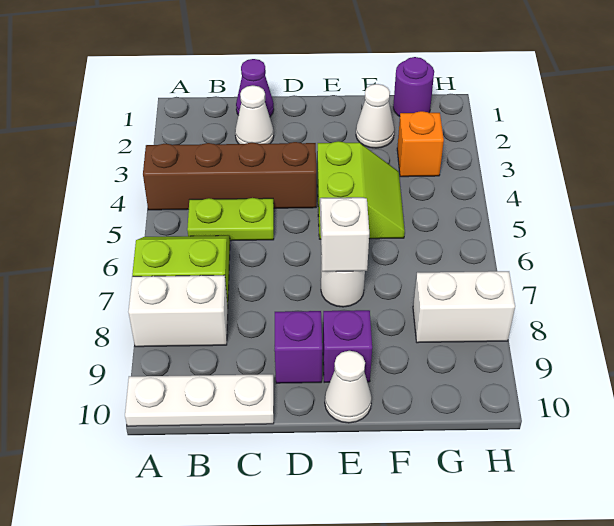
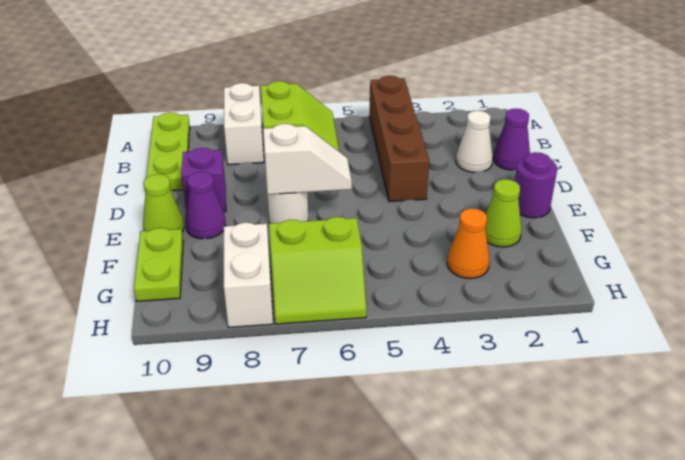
white plate A10:C10 level 1 -> lime plate A10:C10 level 1
lime plate B5:C5 level 1 -> lime plate F10:G10 level 1
lime slope E4:F5 level 1 top E -> lime slope G6:H7 level 1 top G
purple brick E9 level 1 -> purple cone E9 level 1
white cone E10 level 1 -> lime cone E10 level 1
white cone F2 level 1 -> lime cone F2 level 1
purple round brick G1 level 1 -> purple round brick E1 level 1
orange brick G3 level 1 -> orange cone G3 level 1

